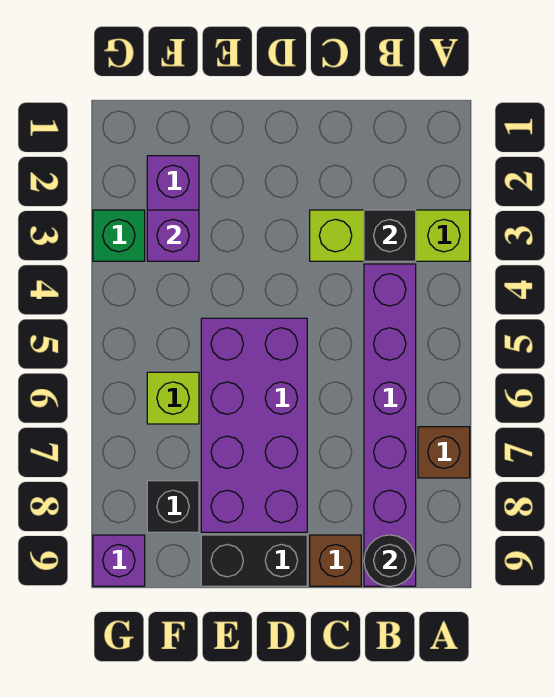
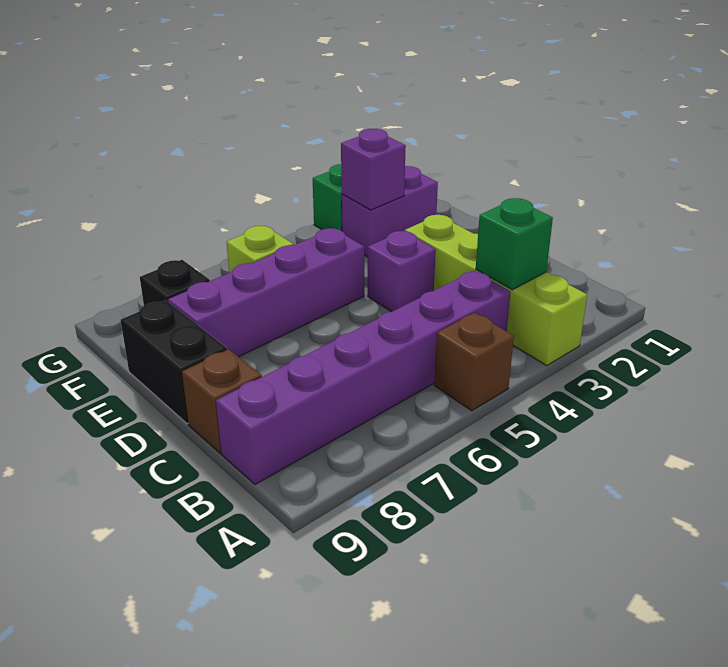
lime brick A3:C3 level 1 -> lime brick A3:D3 level 1
brown brick A7 level 1 -> brown brick A5 level 1
black brick B3 level 2 -> green brick B3 level 2
black round brick B9 level 2 -> none
purple brick D5:E8 level 1 -> purple brick E5:E8 level 1
purple brick G9 level 1 -> purple brick D4 level 1

